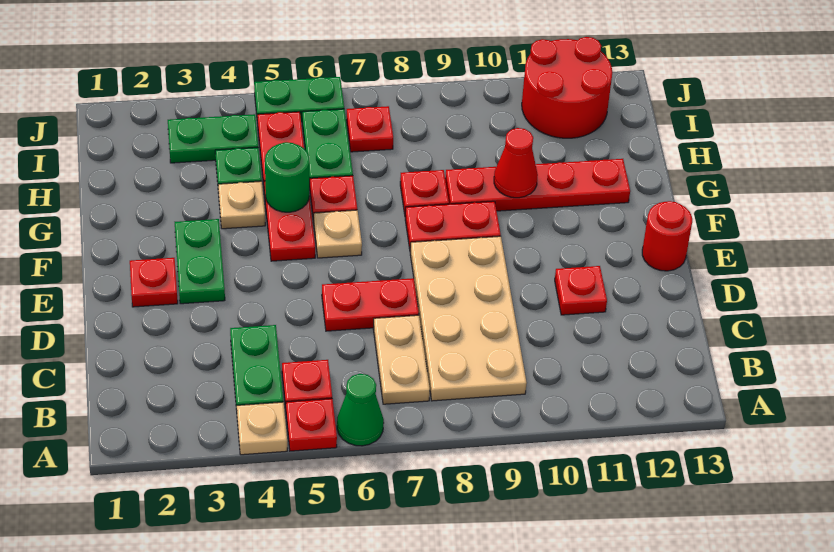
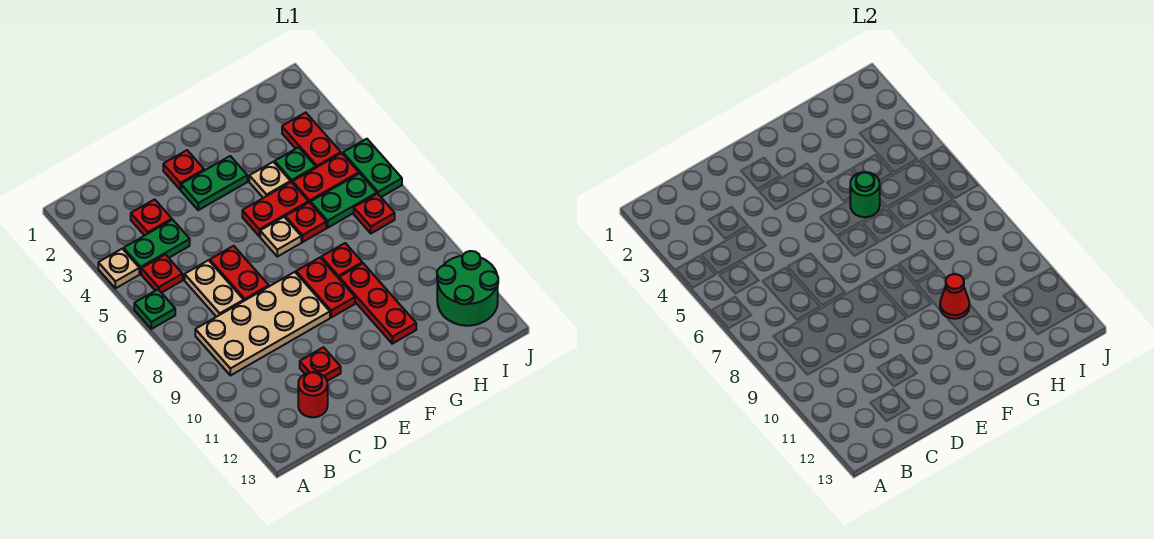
red plate A5 level 1 -> red plate C3 level 1
green cone A6 level 1 -> green plate A6 level 1
tan plate B7:C7 level 1 -> tan plate C6:C7 level 1
red round brick E13 level 1 -> red round brick C12 level 1
red plate G9:G12 level 1 -> red plate G9:G11 level 1
green plate I3:I4 level 1 -> red plate I3:I4 level 1
red round brick I11:J12 level 1 -> green round brick I11:J12 level 1

